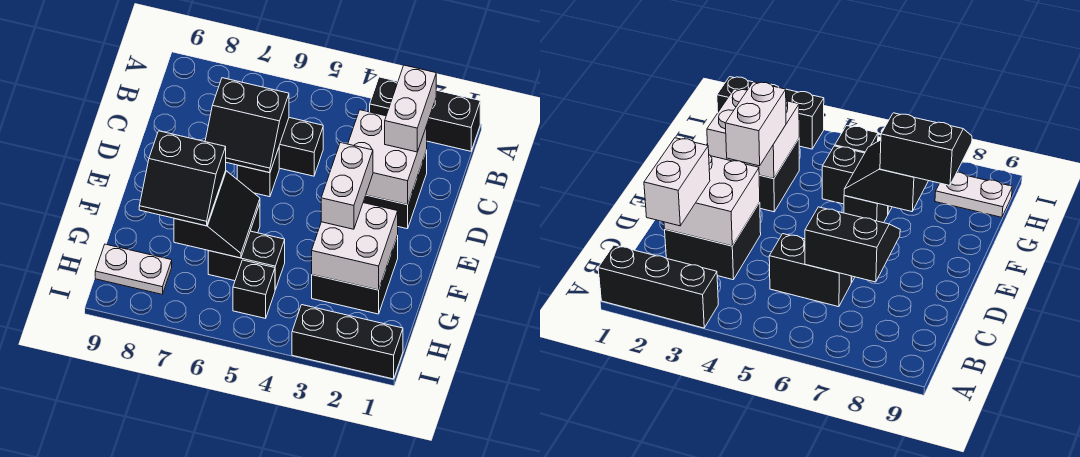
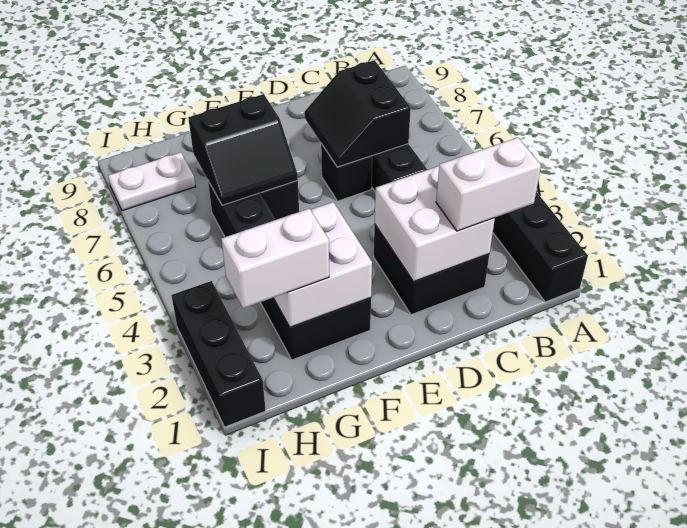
white brick E3:F3 level 3 -> white brick G2:H2 level 3
black slope F7:G8 level 3 top F -> none
black brick H5 level 1 -> none
white plate H8:H9 level 1 -> white plate H8:I8 level 1

